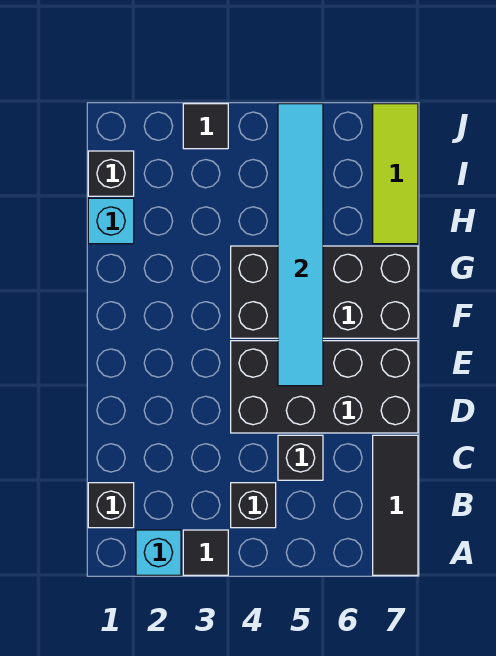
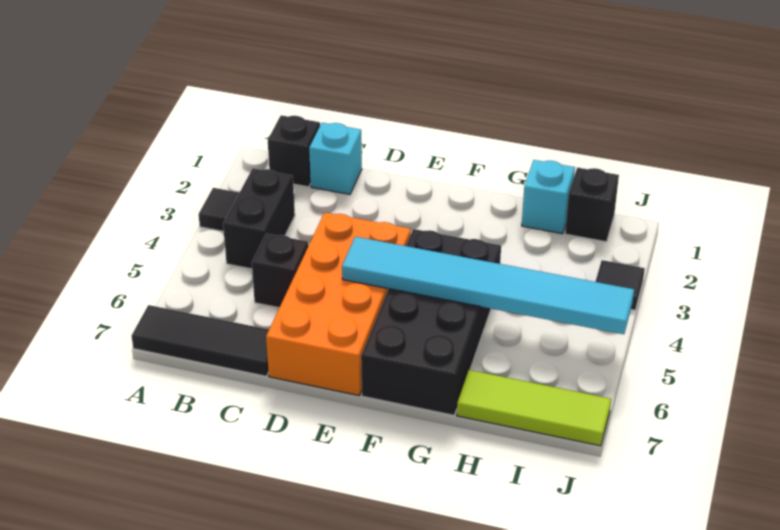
cyan brick A2 level 1 -> cyan brick C1 level 1
black brick B4 level 1 -> black brick B3:B4 level 1
black brick D4:E7 level 1 -> orange brick D4:E7 level 1

